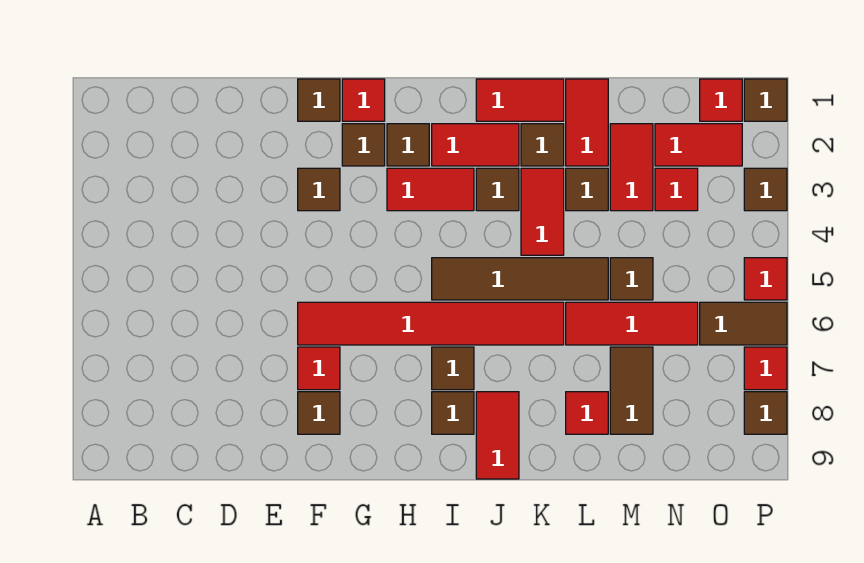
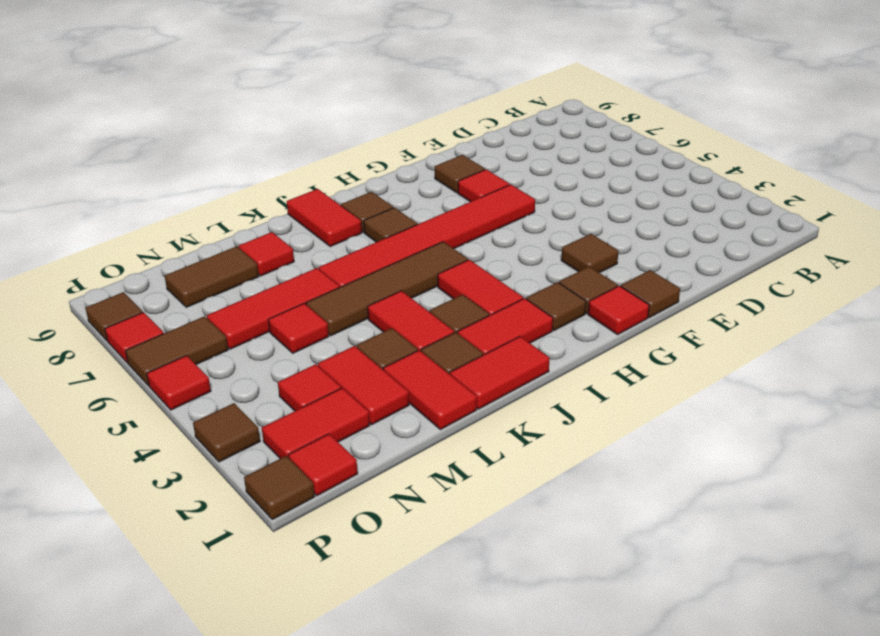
red tile H3:I3 level 1 -> red tile I3:I4 level 1
brown tile M5 level 1 -> red tile M5 level 1
brown tile M7:M8 level 1 -> brown tile M8:N8 level 1

